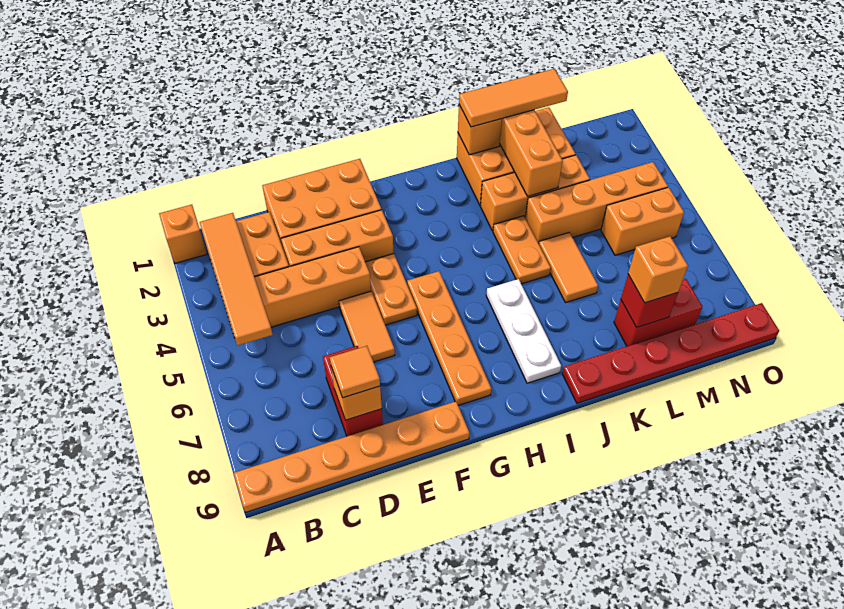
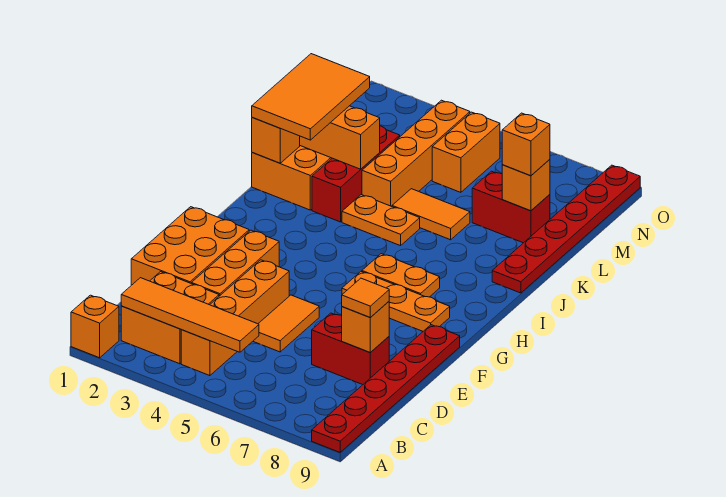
orange plate A9:F9 level 1 -> red plate A9:F9 level 1
orange tile E5:E6 level 1 -> orange tile D5:E5 level 1
orange plate F4:F5 level 1 -> orange plate H6:H7 level 1
orange plate G5:G8 level 1 -> orange plate G6:G8 level 1
white plate I6:I8 level 1 -> none
orange tile J1:L1 level 3 -> orange tile J1:L2 level 3
orange brick J3:L3 level 1 -> red brick J3:L3 level 1
red brick L8:M8 level 1 -> red brick L7:L8 level 1
red brick L8 level 2 -> orange brick L8 level 2

